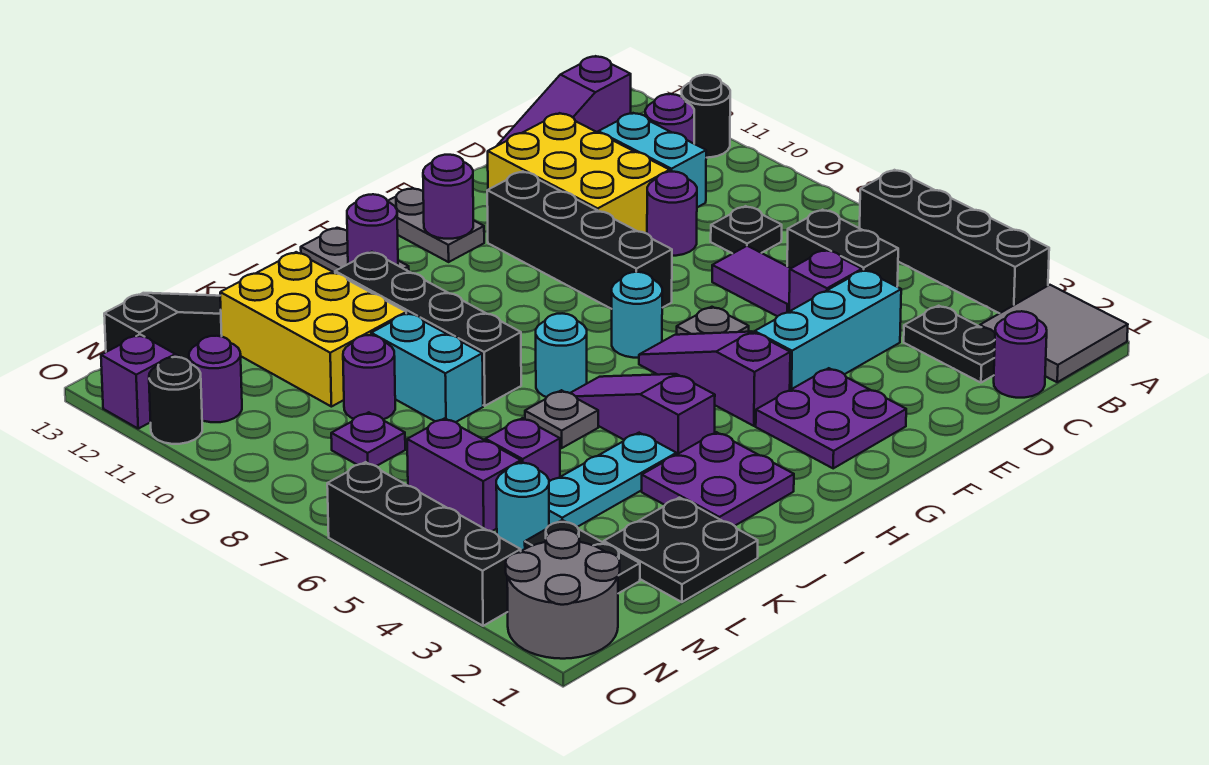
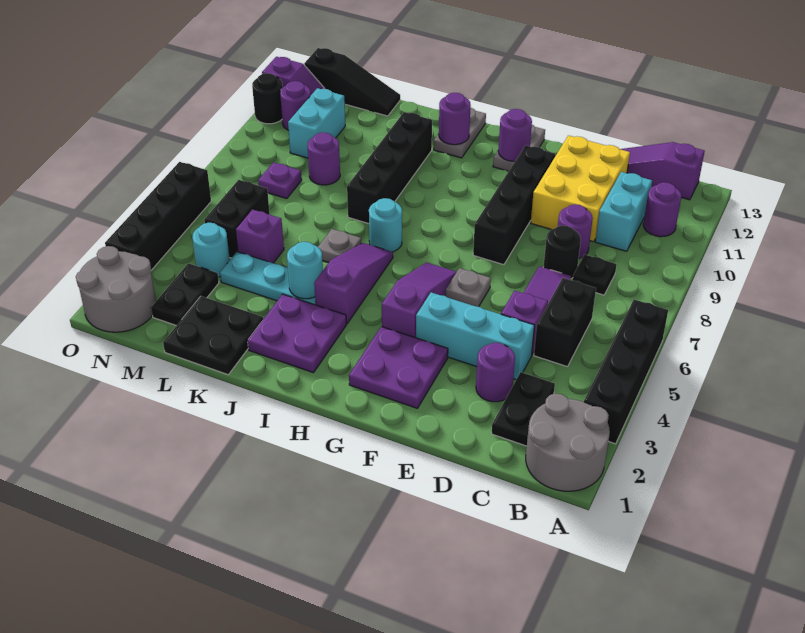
grey tile A1:B2 level 1 -> grey round brick A1:B2 level 1
black round brick A11 level 1 -> black round brick D8 level 1
purple round brick C1 level 1 -> purple round brick D3 level 1
cyan round brick G7 level 1 -> cyan round brick J4 level 2
cyan brick K8:K9 level 1 -> cyan brick M10:M11 level 1
yellow brick K10:L12 level 1 -> none
purple brick M5:M6 level 1 -> black brick M5:M6 level 1

